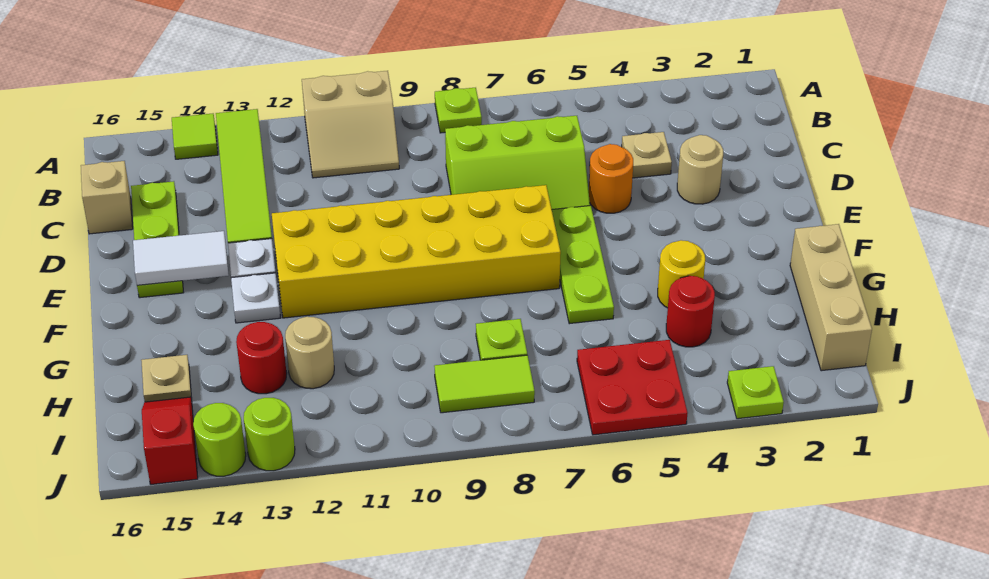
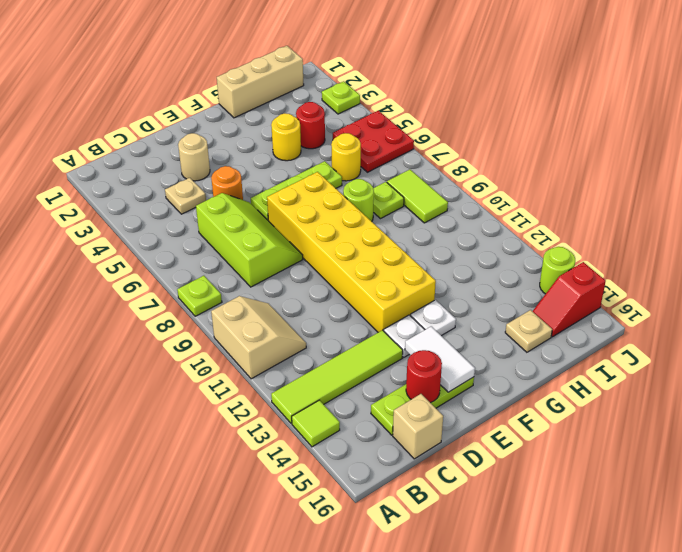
none -> yellow round brick H6 level 1
tan round brick H12 level 1 -> none
red round brick H13 level 1 -> red round brick D15 level 2
lime round brick J13 level 1 -> lime round brick G8 level 1

